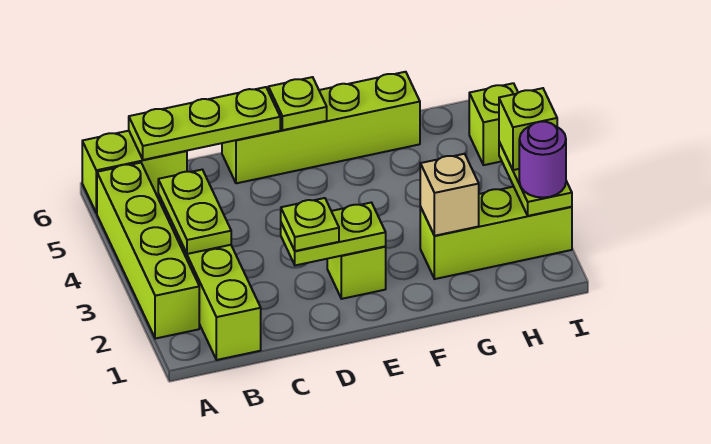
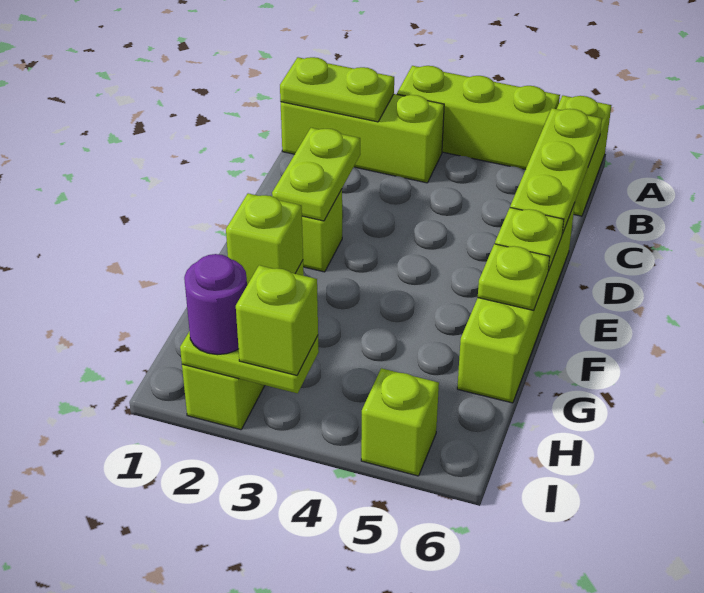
lime brick A2:A5 level 1 -> lime brick A3:A5 level 1
lime plate B3:B4 level 2 -> lime plate B1:B2 level 2
lime plate D2 level 3 -> lime plate F6 level 2
tan brick G2 level 2 -> lime brick G2 level 2

